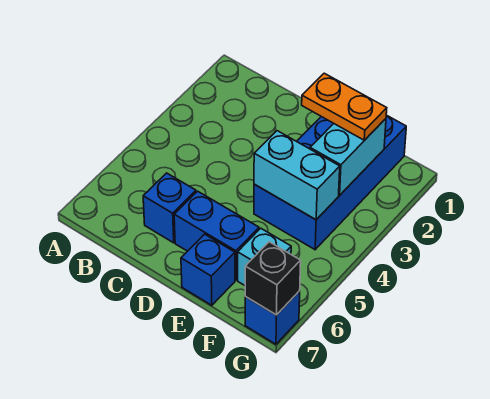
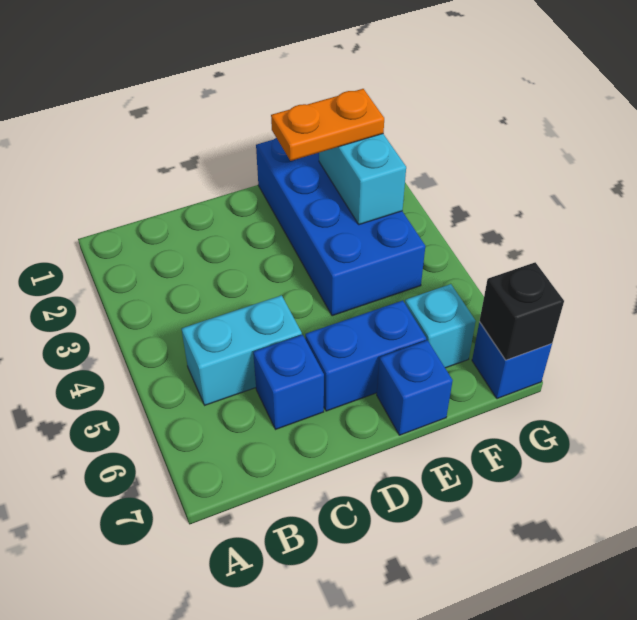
cyan brick E4:F4 level 2 -> cyan brick B5:C5 level 1

